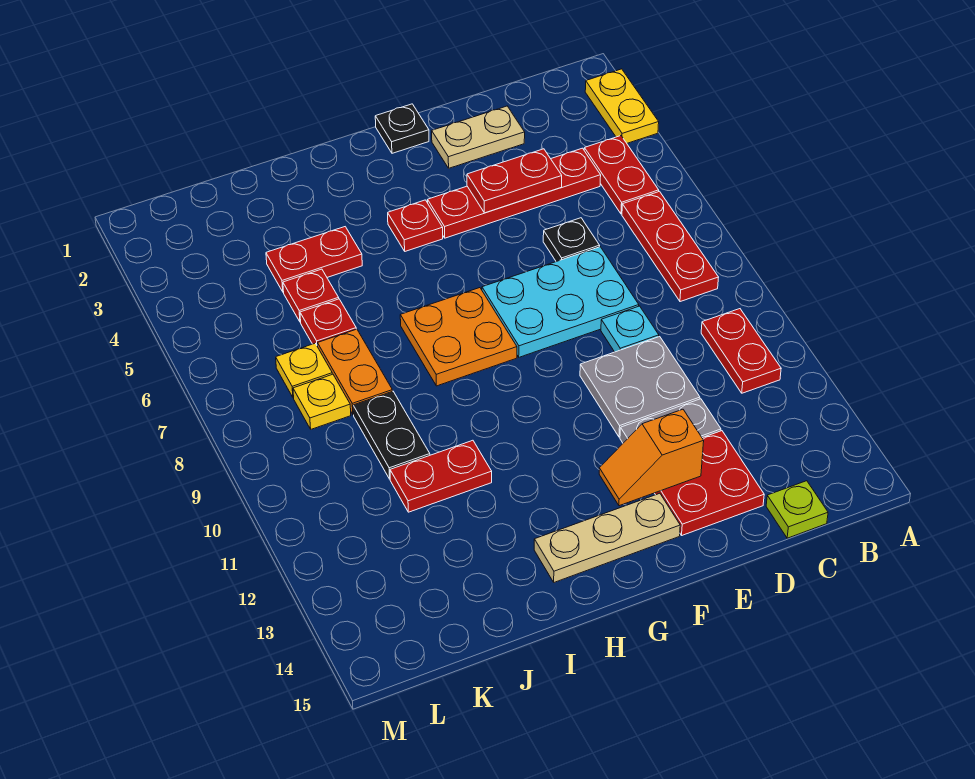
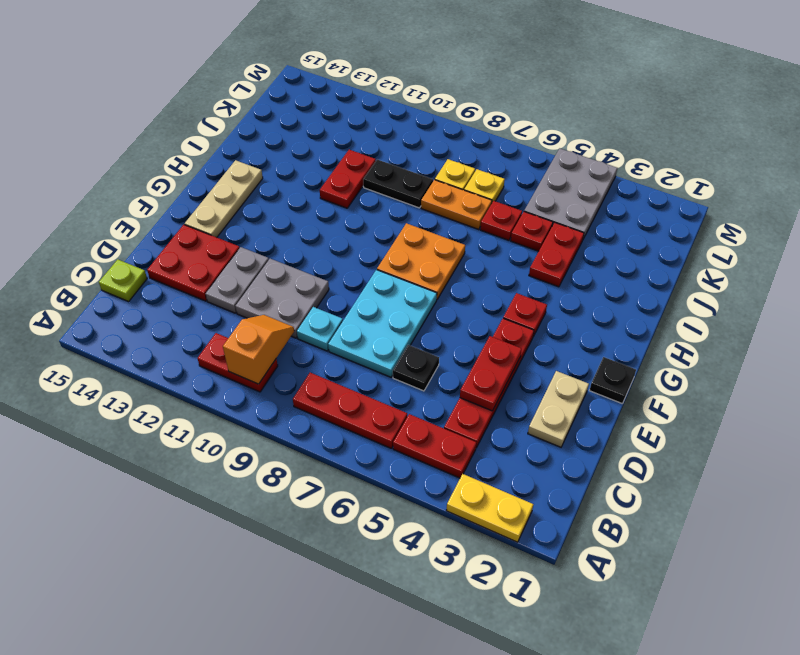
orange slope E13:F13 level 2 top E -> orange slope B10:C10 level 2 top B
none -> grey plate K4:M5 level 1

